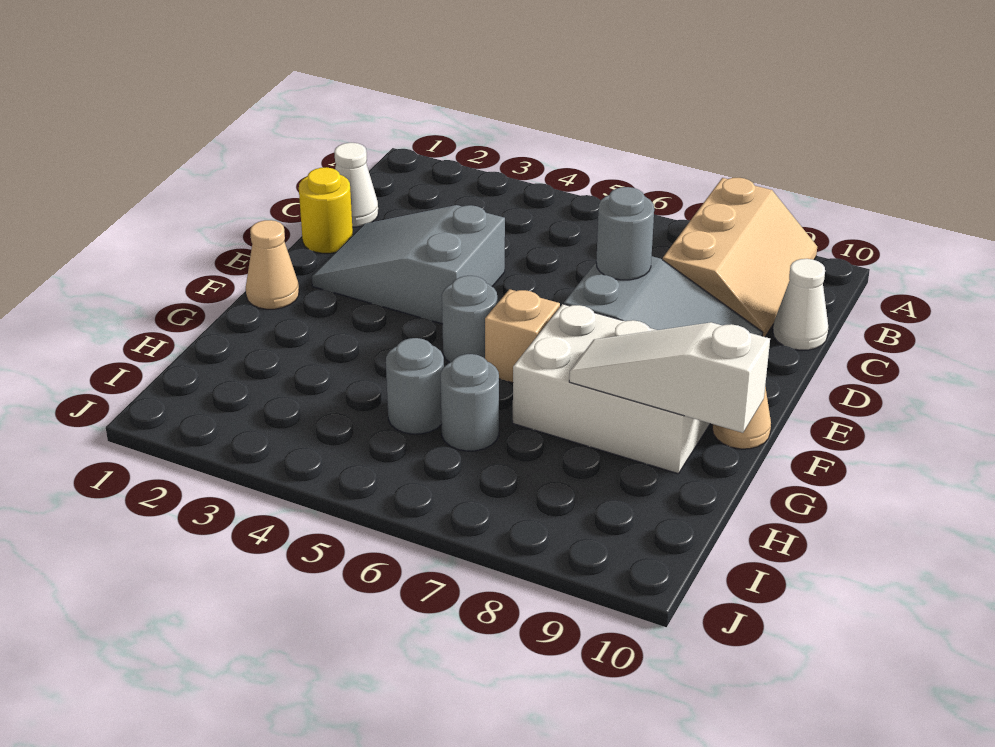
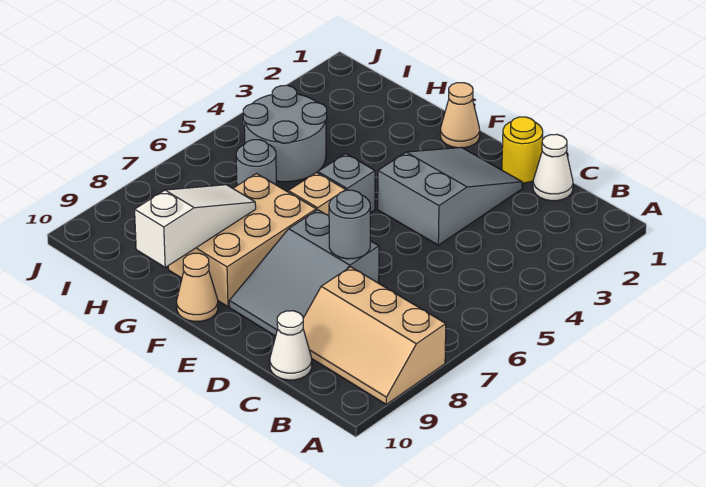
grey round brick F5 level 1 -> grey brick F5 level 1
white brick F7:G9 level 1 -> tan brick F7:G9 level 1
grey round brick H5 level 1 -> grey round brick H4:I5 level 1

